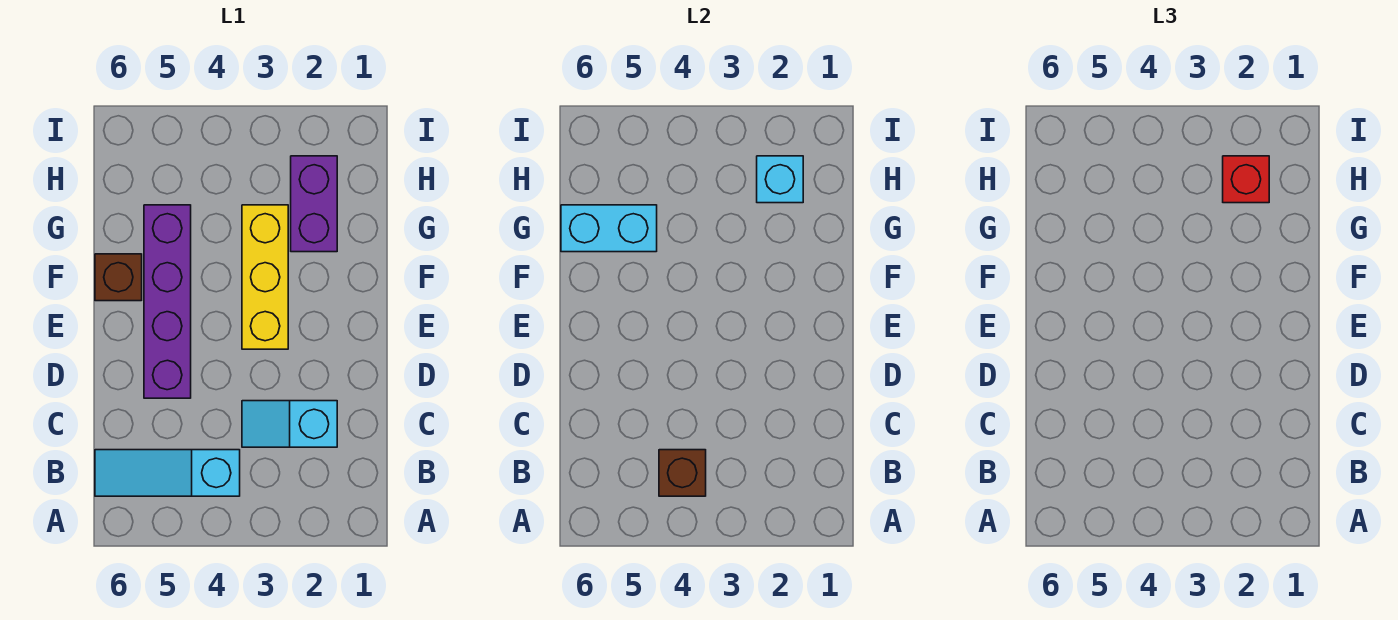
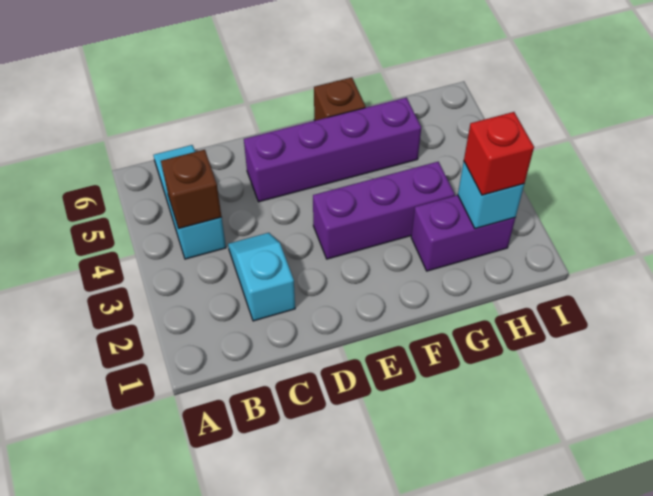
yellow brick E3:G3 level 1 -> purple brick E3:G3 level 1
cyan brick G5:G6 level 2 -> none

